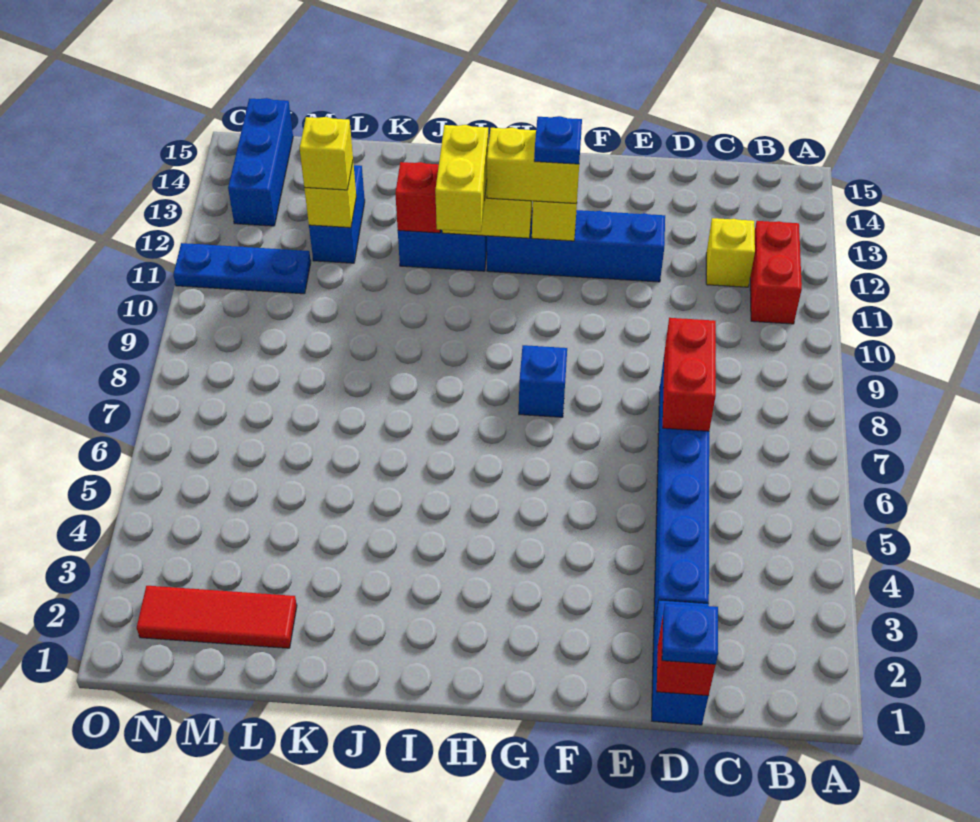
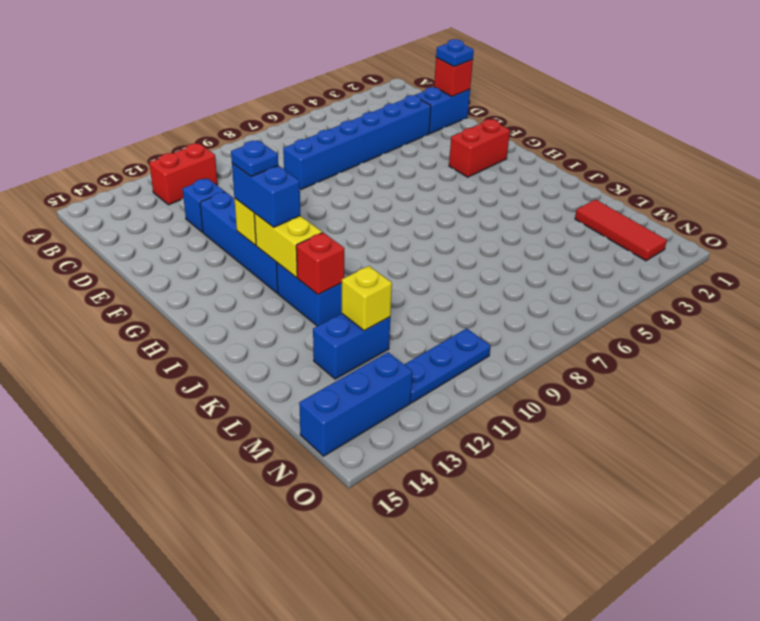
yellow brick C12 level 1 -> none
red brick D7:D8 level 2 -> red brick G2:G3 level 1
blue brick G8 level 1 -> blue brick D12 level 1
yellow brick G12:H12 level 3 -> blue brick G12:H12 level 3
yellow brick I11:I12 level 3 -> none
yellow brick L12 level 3 -> none
blue plate M11:O11 level 1 -> blue plate N10:N12 level 1

